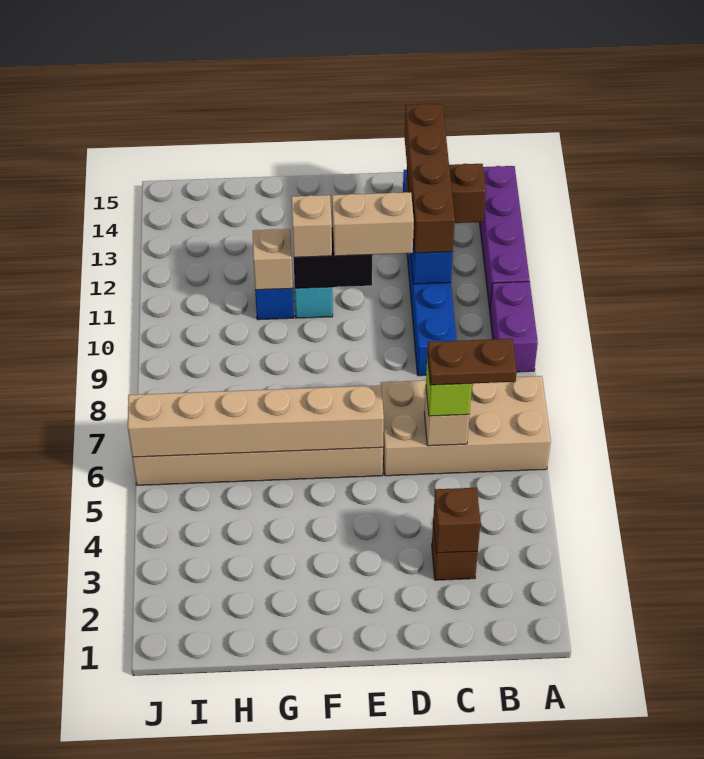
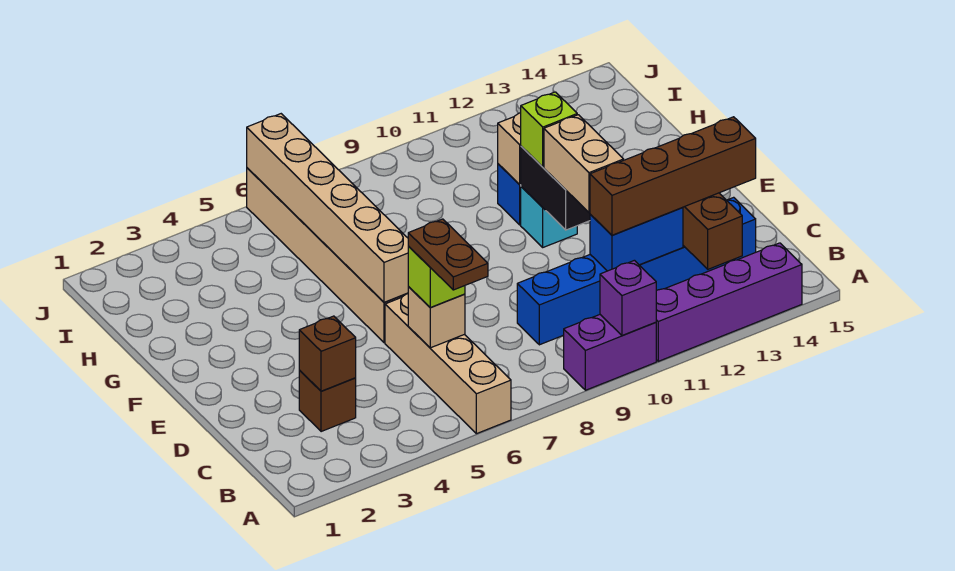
tan brick A6:D7 level 1 -> tan brick A6:D6 level 1
none -> purple brick A10 level 2
tan brick F11 level 3 -> lime brick F11 level 3

